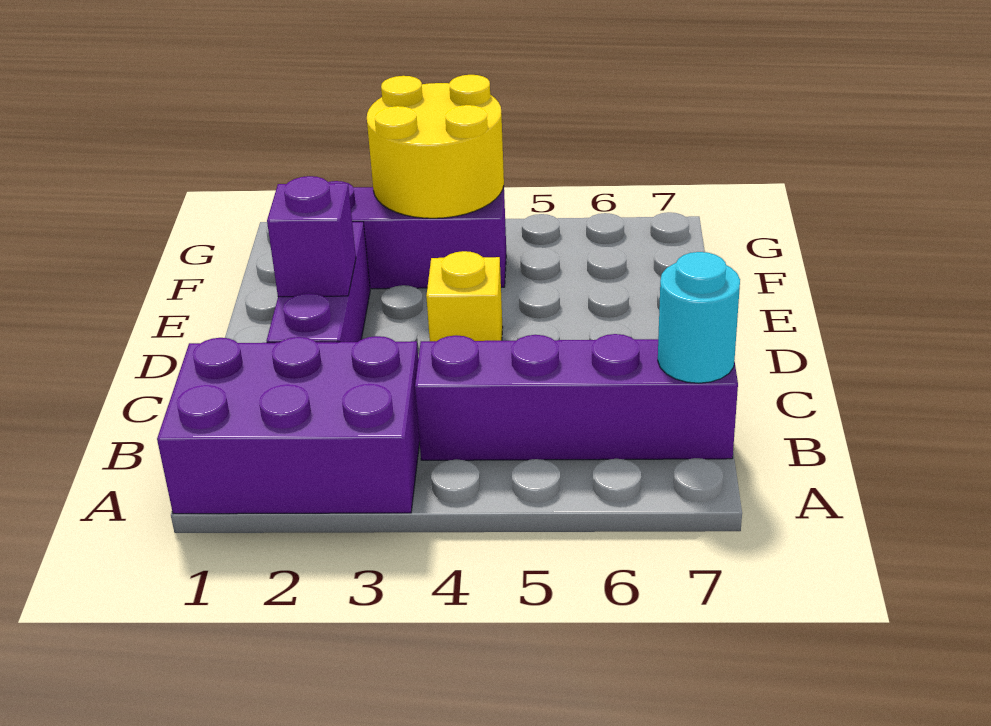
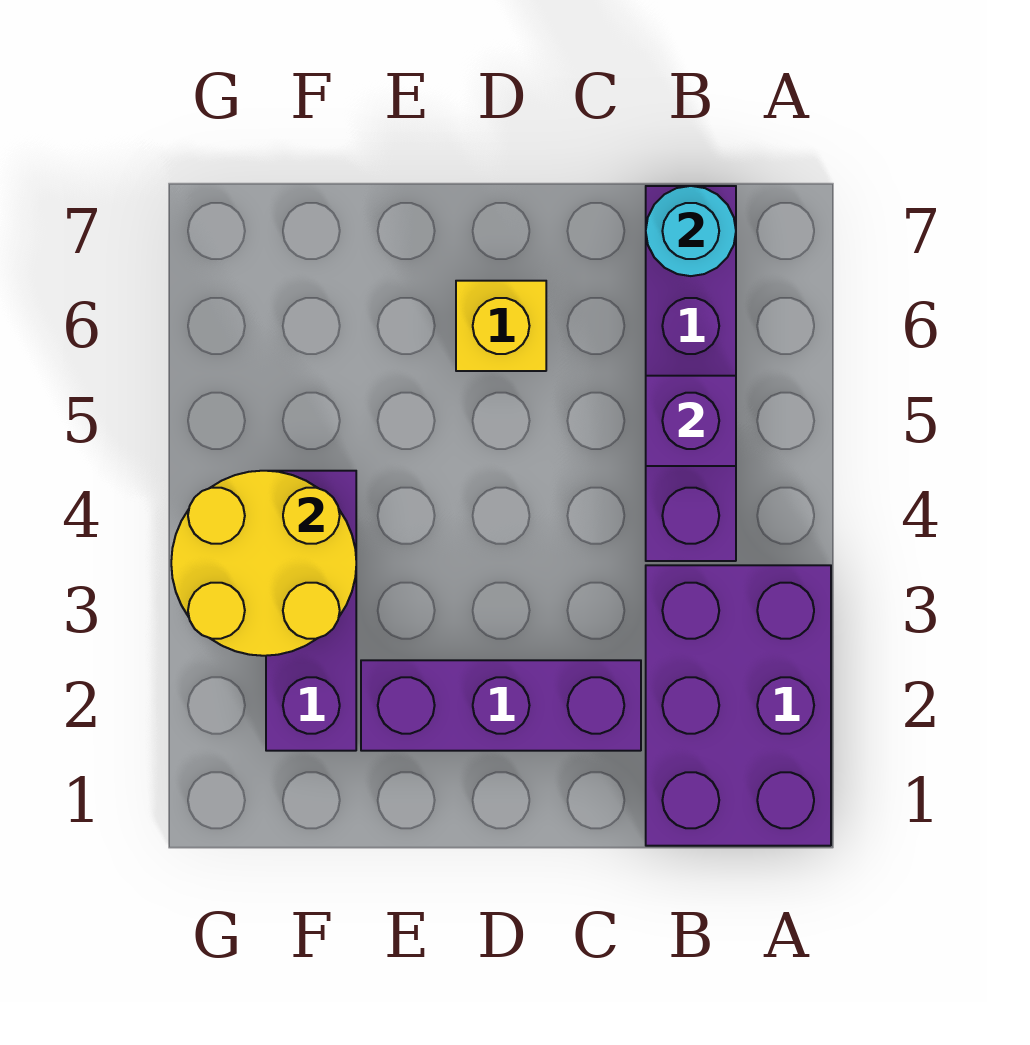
purple brick D2 level 2 -> purple brick B5 level 2
yellow brick D4 level 1 -> yellow brick D6 level 1

